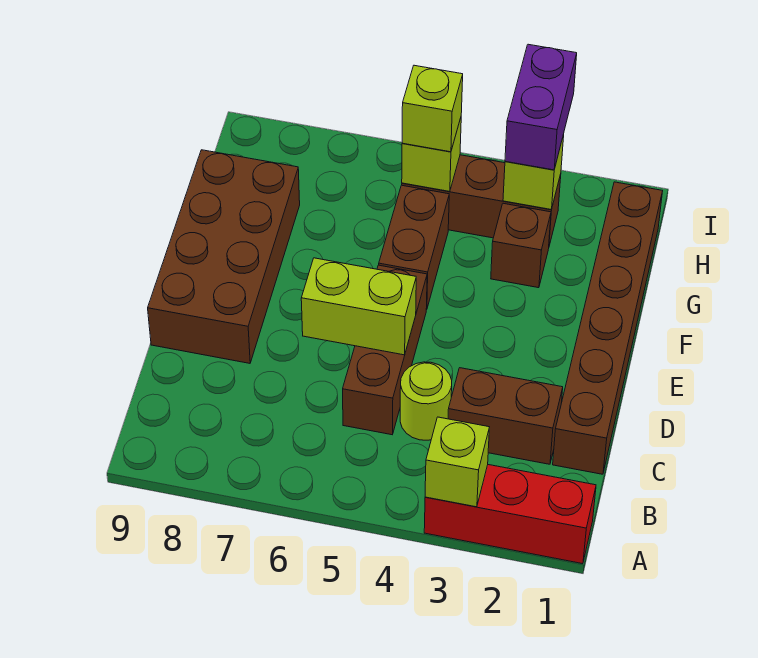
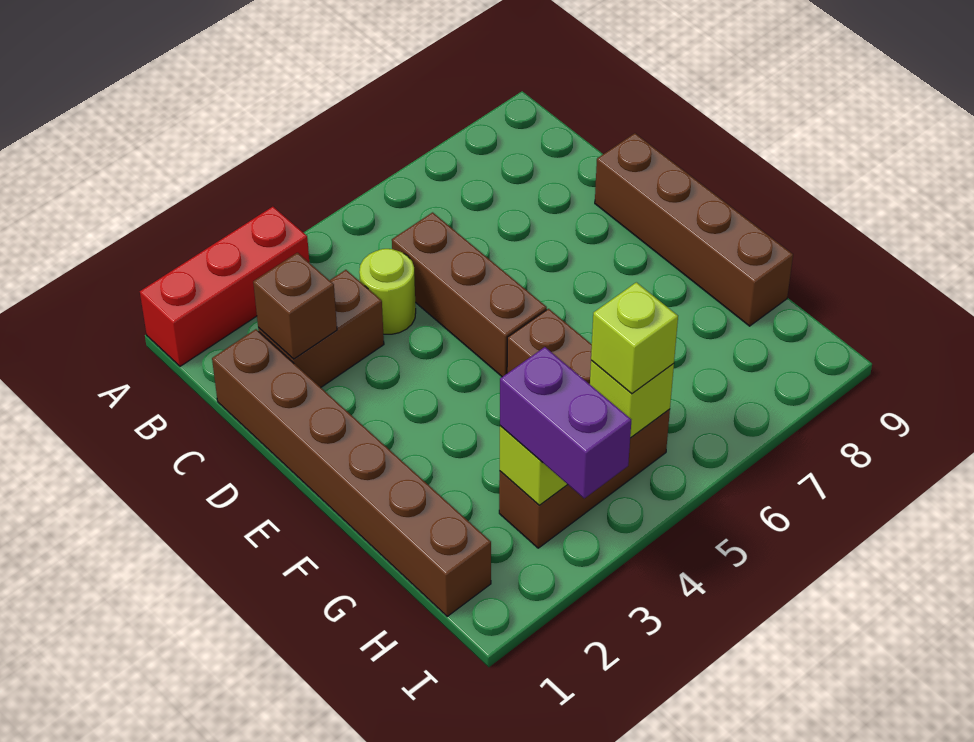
lime brick A3 level 2 -> none
lime brick D5:D6 level 2 -> none
brown brick D8:G9 level 1 -> brown brick D9:G9 level 1
brown brick G3 level 1 -> brown brick C2 level 2

